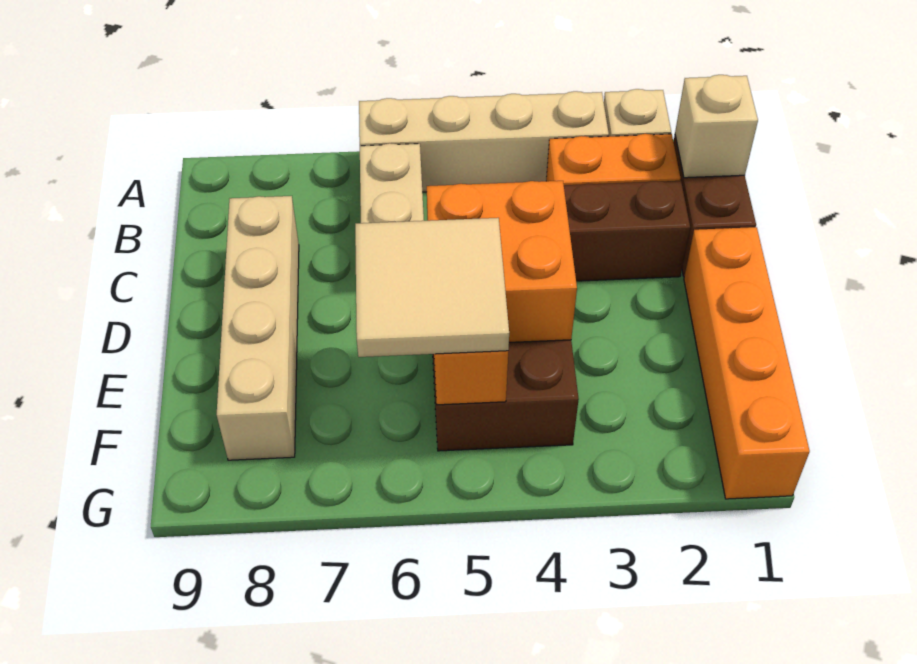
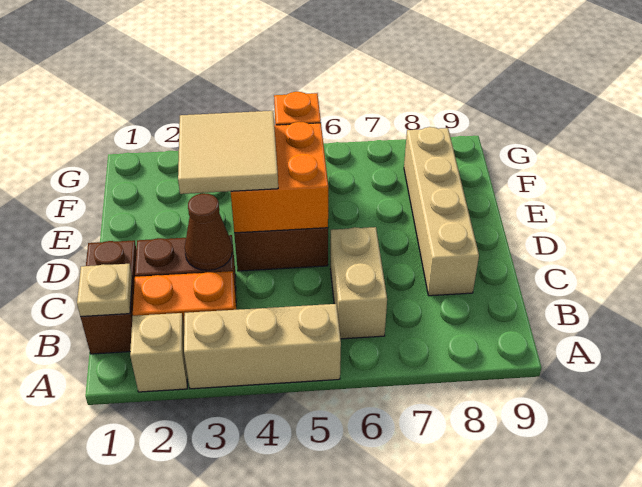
tan brick A3:A6 level 1 -> tan brick A3:A5 level 1
tan brick B1 level 2 -> tan plate B1 level 2
none -> brown cone C3 level 2
orange brick D1:G1 level 1 -> none
tan tile E5:F6 level 3 -> tan tile D3:E4 level 3

